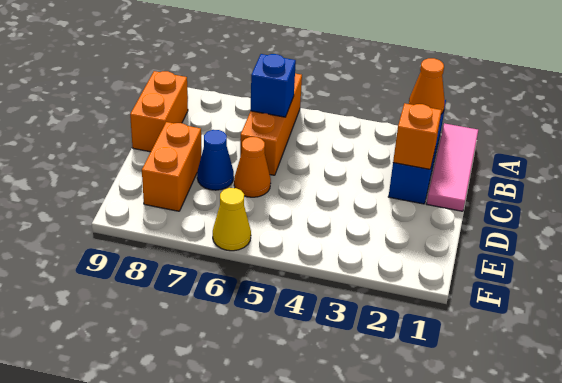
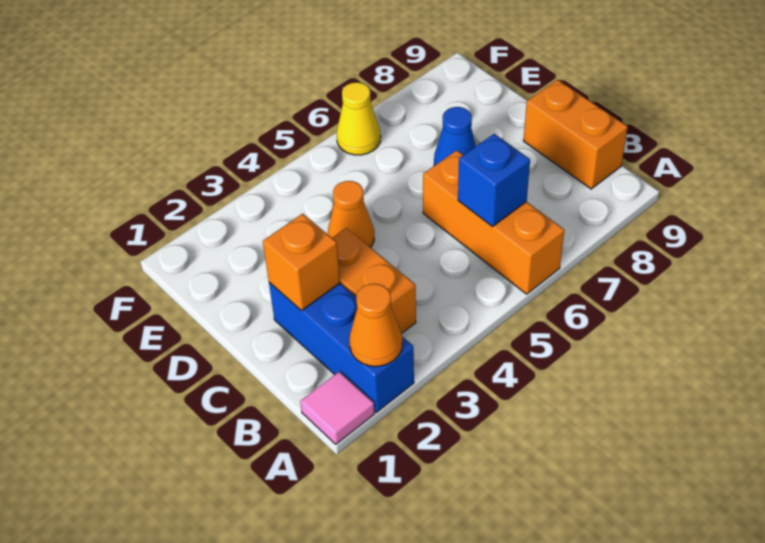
pink tile A1:C1 level 1 -> pink tile A1 level 1
orange cone D6 level 1 -> orange cone D4 level 1
orange brick D8:E8 level 1 -> orange brick B3:C3 level 1

